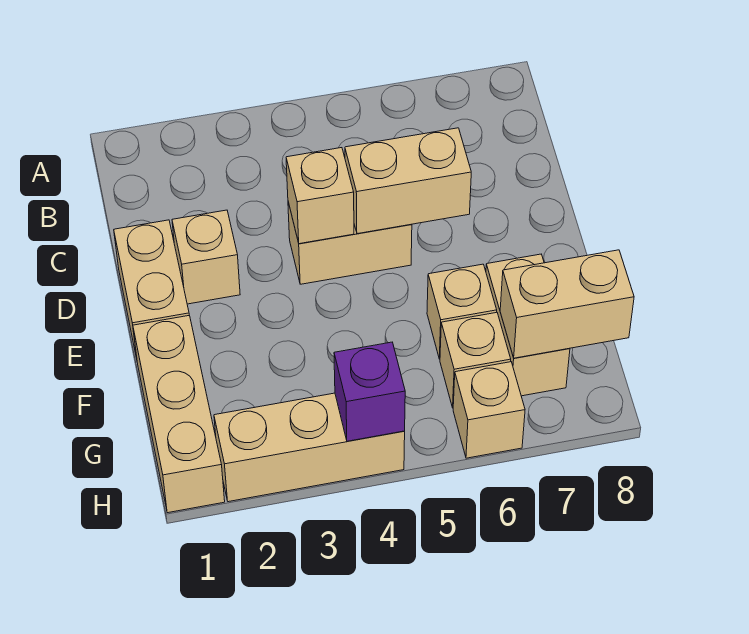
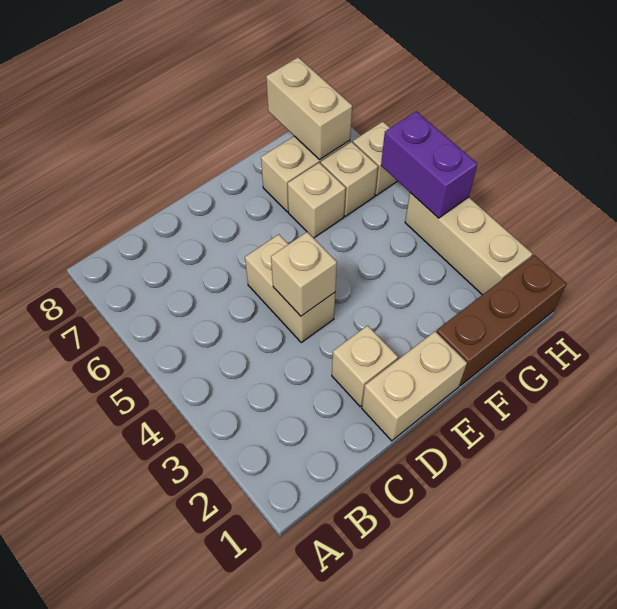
tan brick D5:D6 level 2 -> none
tan brick F1:H1 level 1 -> brown brick F1:H1 level 1
purple brick H4 level 2 -> purple brick H4:H5 level 2

